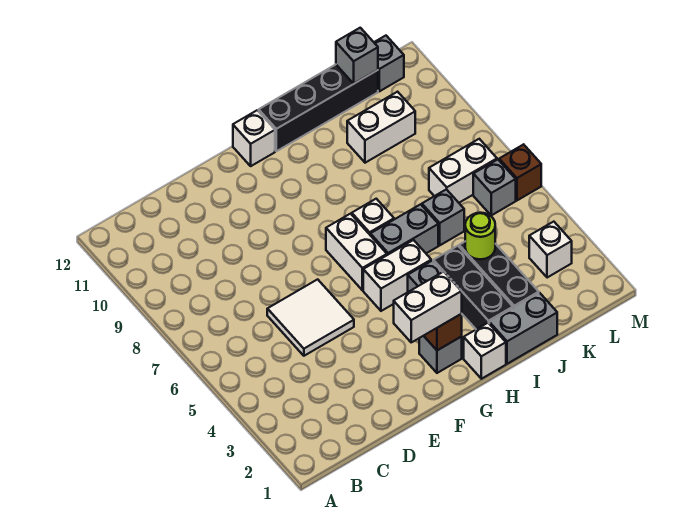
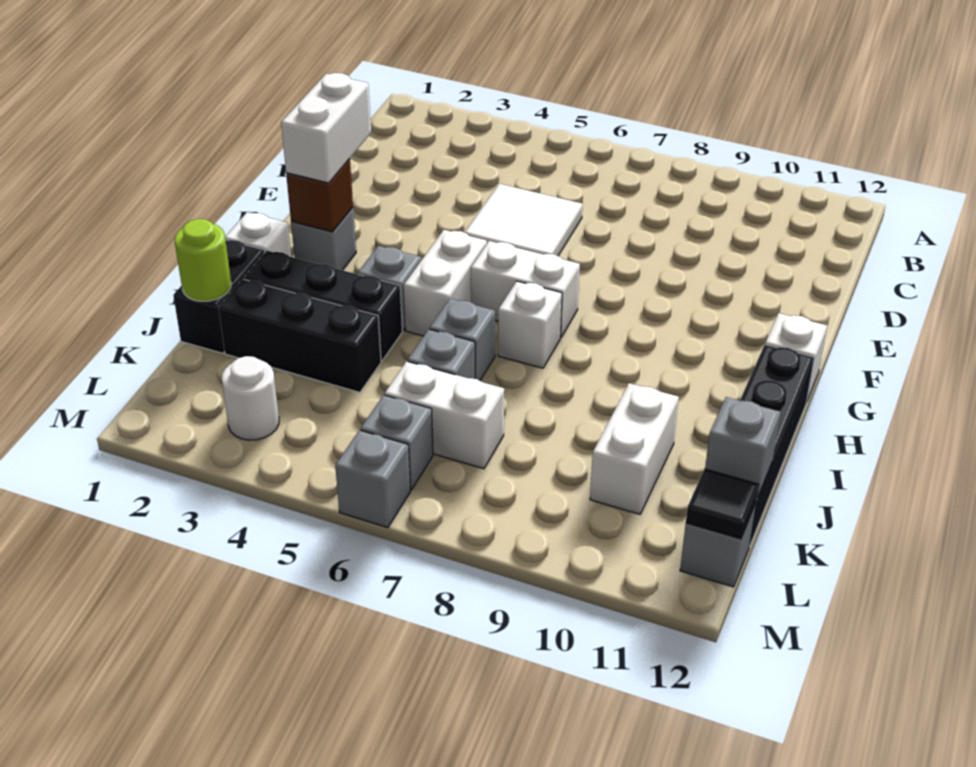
grey brick H6:I6 level 1 -> grey brick I6 level 1
grey brick I1:J1 level 1 -> black brick I1:J1 level 1
lime round brick J4 level 2 -> lime round brick J1 level 2
white brick K7:L7 level 1 -> white brick K6:K7 level 1
white brick L3 level 1 -> white round brick L3 level 1
none -> black tile L12 level 2
brown brick M6 level 1 -> grey brick M6 level 1

